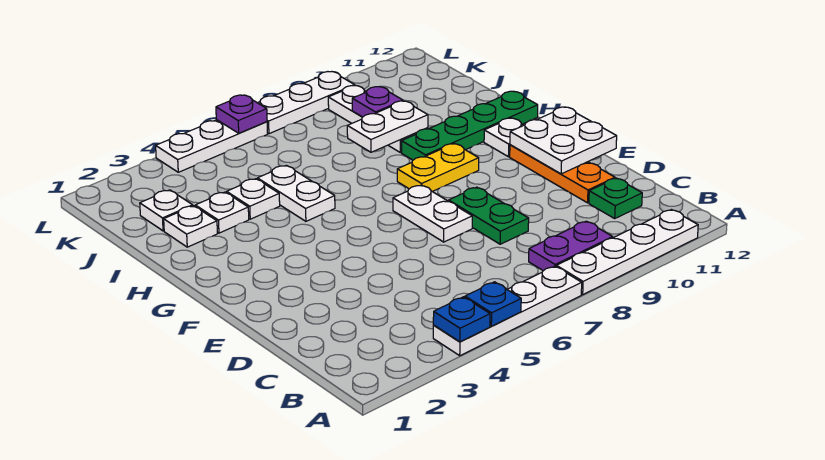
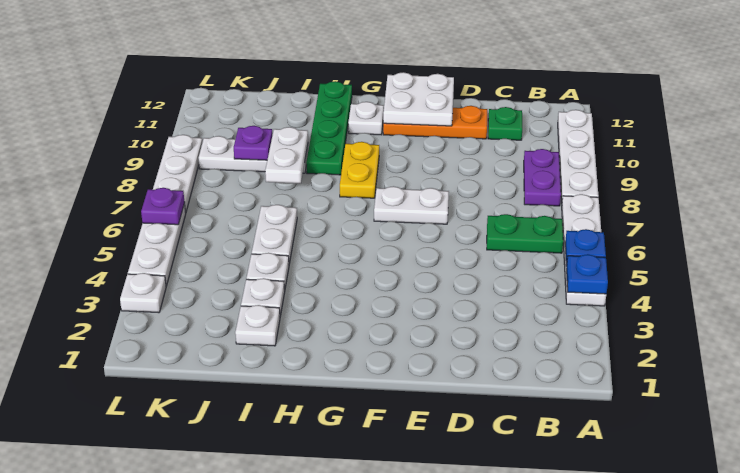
green plate D8:E8 level 1 -> green plate B6:C6 level 1
white plate H5:I5 level 1 -> white plate I5:I6 level 1
white plate J2 level 1 -> white plate L3 level 1

